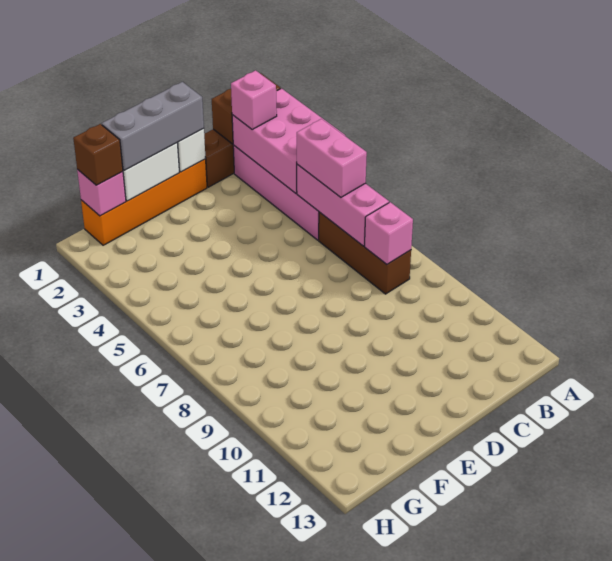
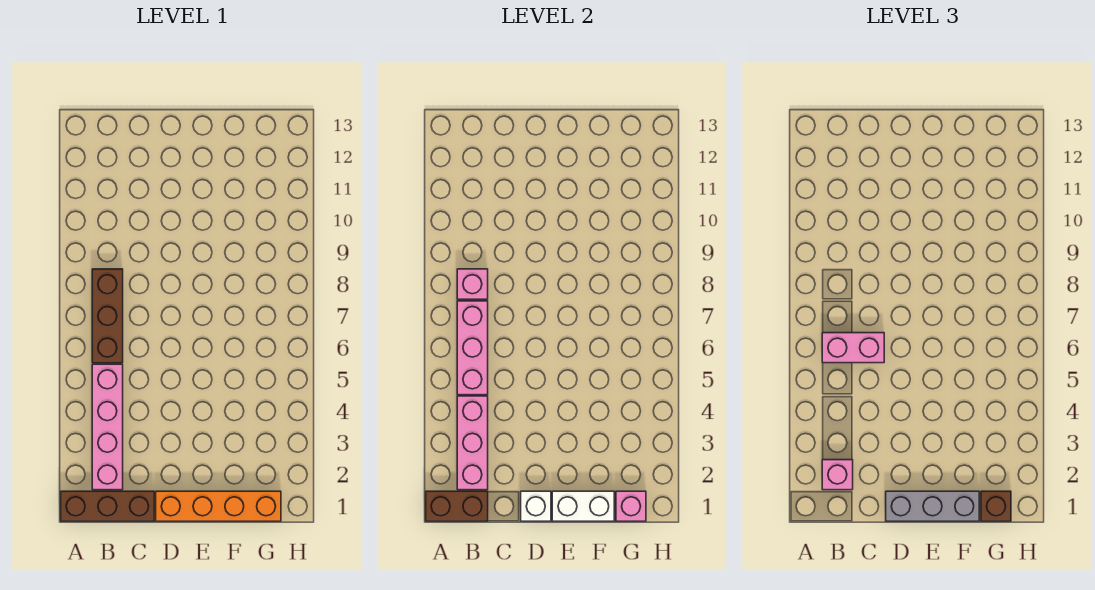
pink brick A2:B4 level 2 -> pink brick B2:B4 level 2
pink brick B5:B6 level 3 -> pink brick B6:C6 level 3

